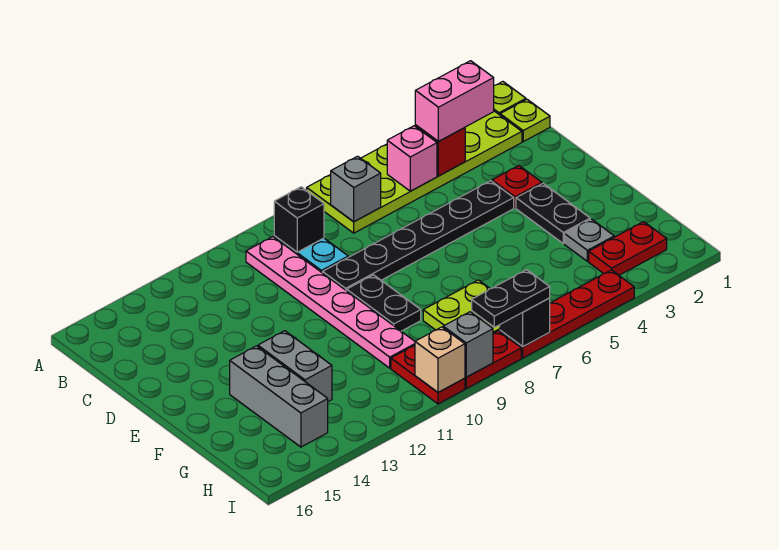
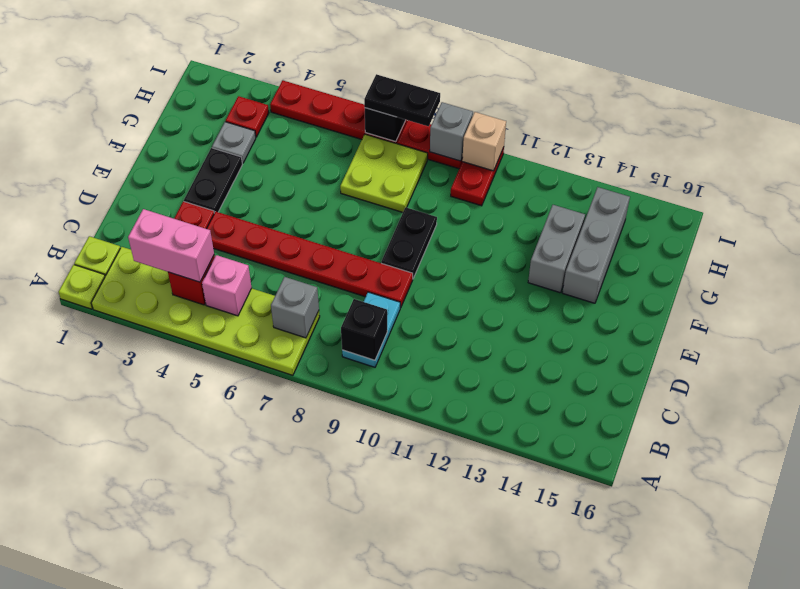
pink plate B10:G10 level 1 -> none
black plate D4:D9 level 1 -> red plate D4:D9 level 1
red plate H2:H3 level 1 -> red plate H3 level 1

